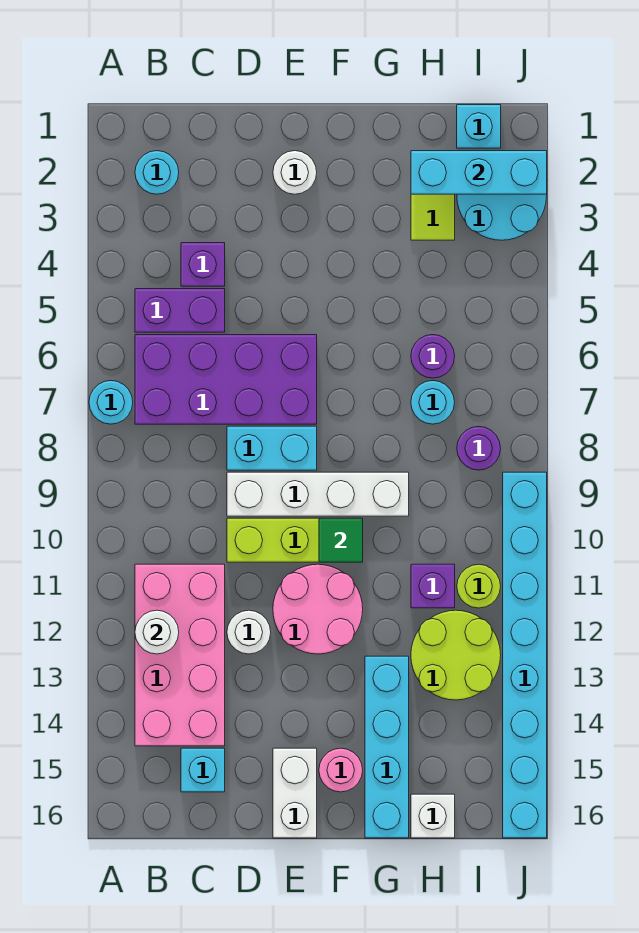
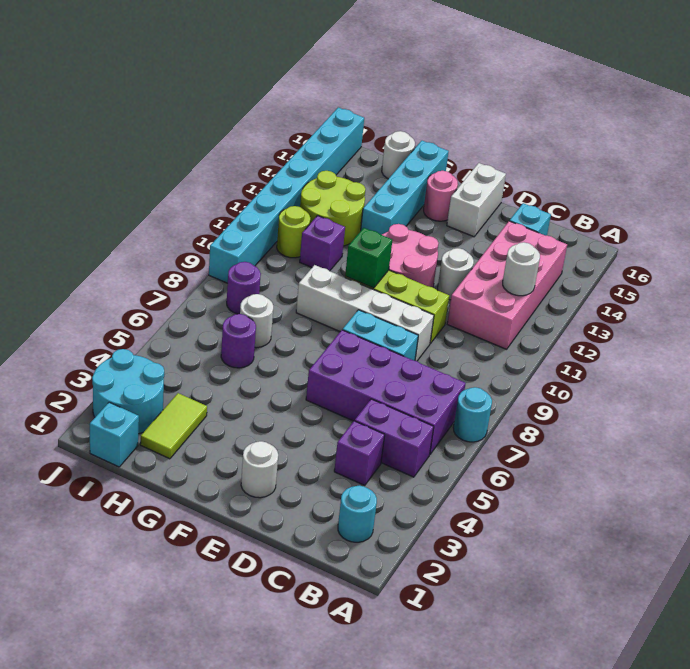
green tile F10 level 2 -> green brick F10 level 2
cyan brick H2:J2 level 2 -> none
cyan round brick H7 level 1 -> white round brick H7 level 1
white brick H16 level 1 -> white round brick H16 level 1

